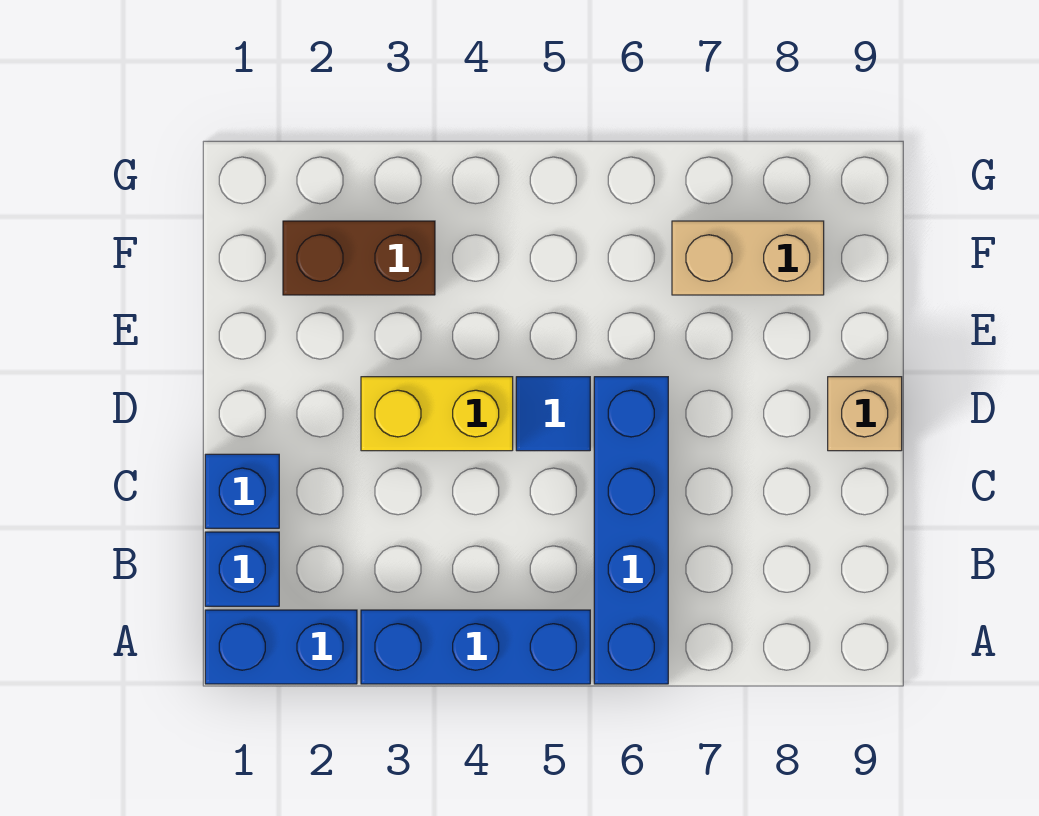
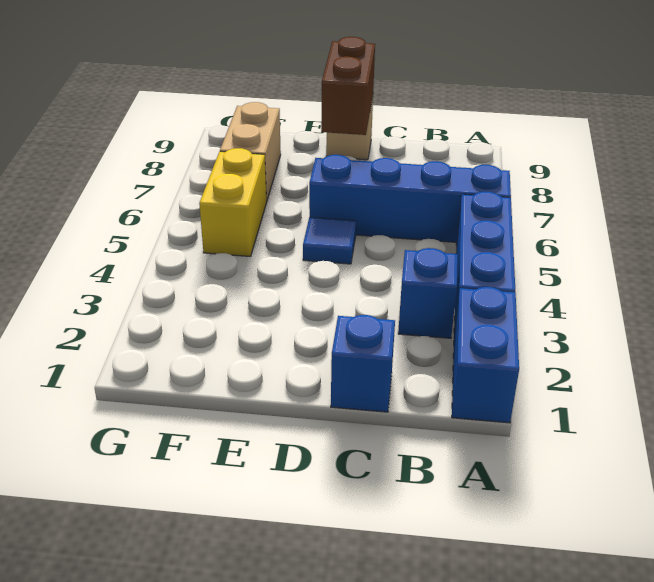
blue brick B1 level 1 -> blue brick B3 level 1
yellow brick D3:D4 level 1 -> yellow brick F5:F6 level 1
brown brick F2:F3 level 1 -> brown brick D8:D9 level 2

